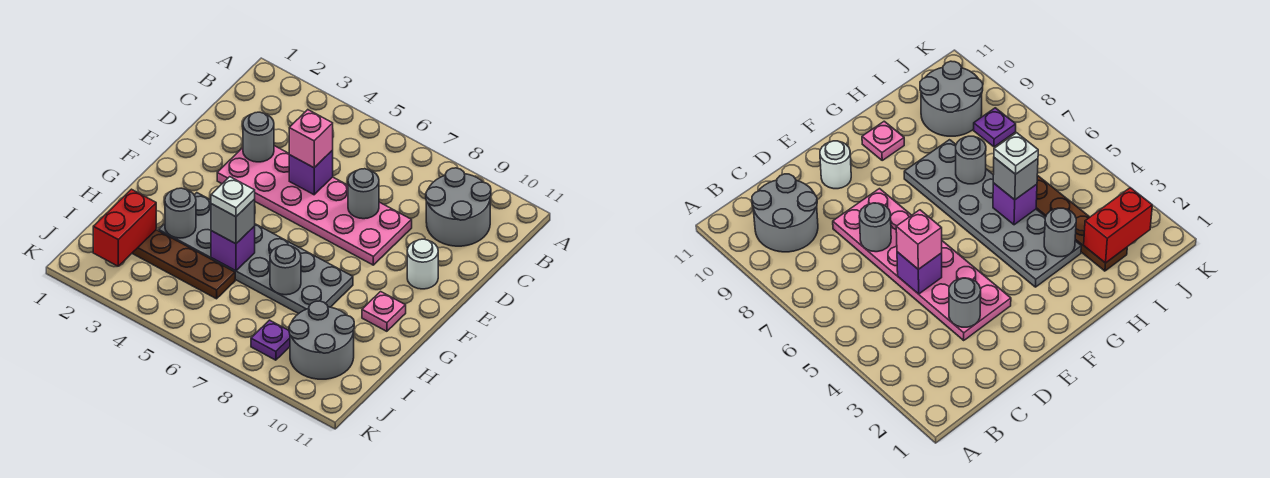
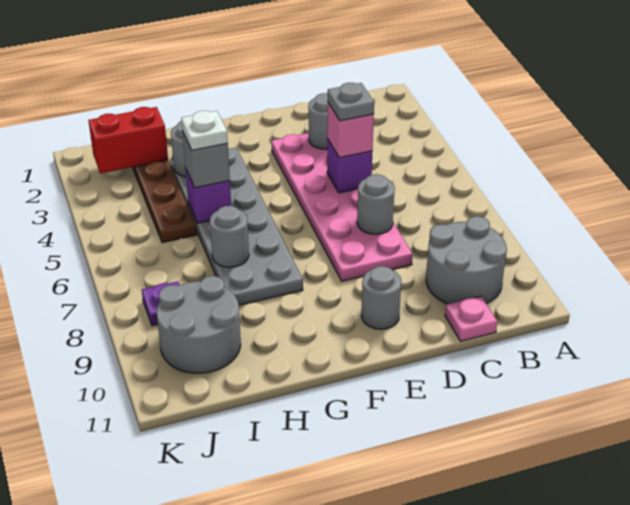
none -> grey plate D5 level 4
white round brick E10 level 1 -> grey round brick E10 level 1
pink plate G10 level 1 -> pink plate C11 level 1

